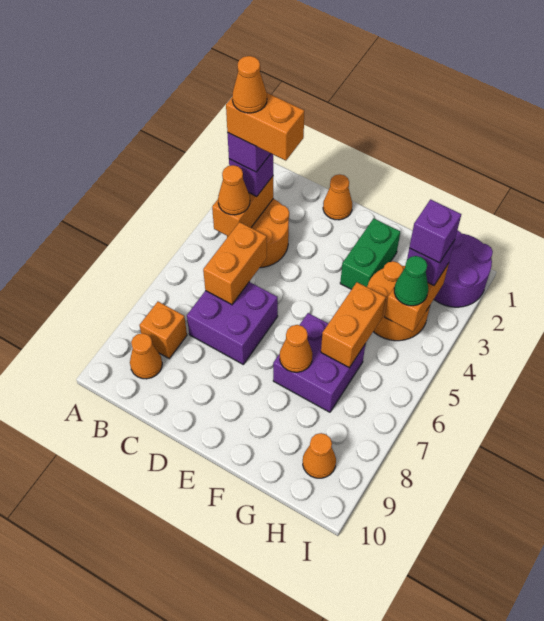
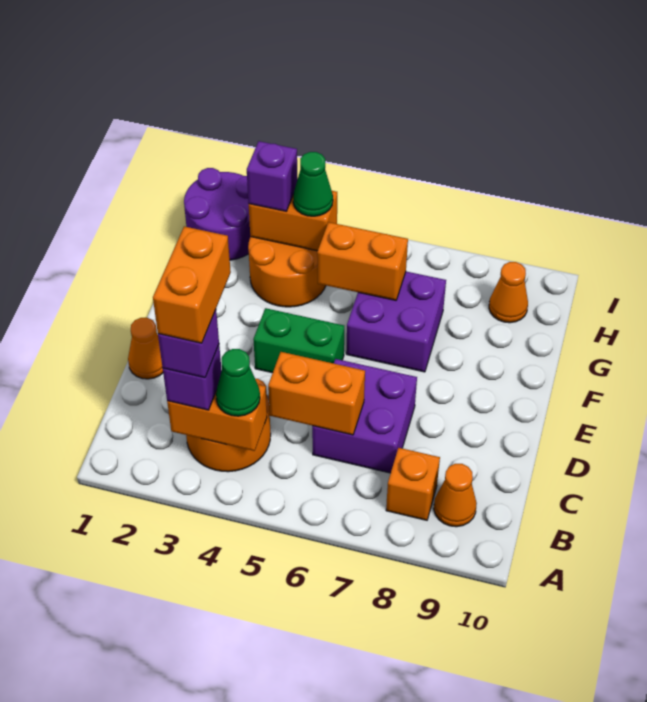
orange cone B3 level 6 -> none
orange cone B4 level 3 -> green cone B4 level 3
green brick F2:F3 level 1 -> green brick E4:E5 level 1
orange cone F7 level 2 -> none
purple brick H3 level 4 -> none

